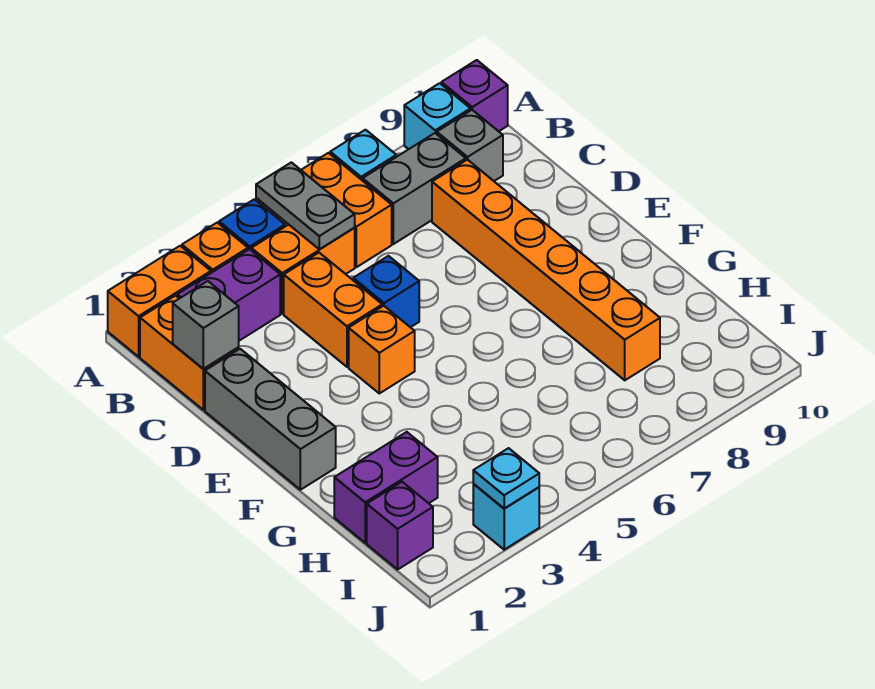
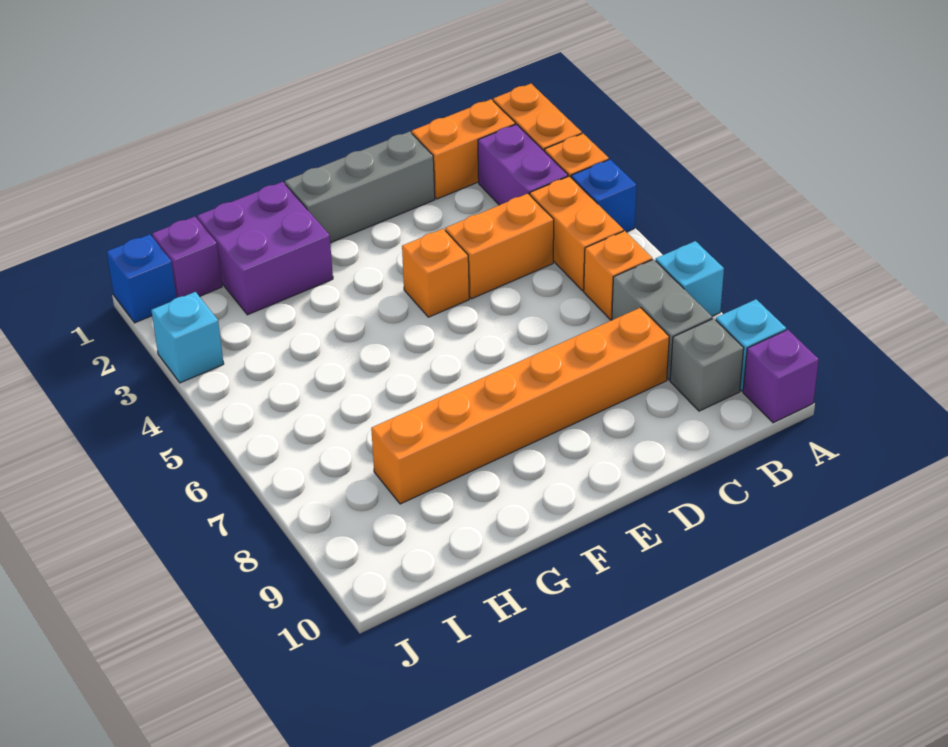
grey plate A5:B5 level 2 -> none
orange brick A6:B6 level 1 -> orange brick B6 level 1
grey brick C1 level 2 -> none
blue brick D5 level 1 -> blue brick J1 level 1
purple brick H1:H2 level 1 -> purple brick G1:H2 level 1
cyan plate J3 level 2 -> none

